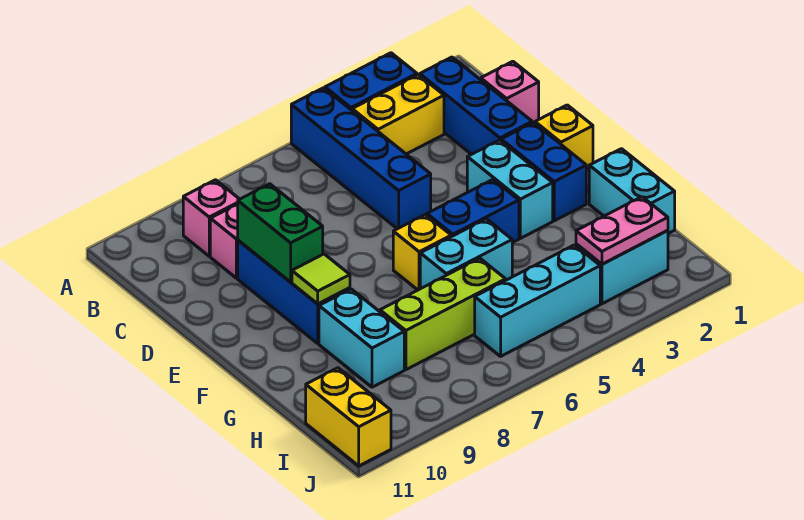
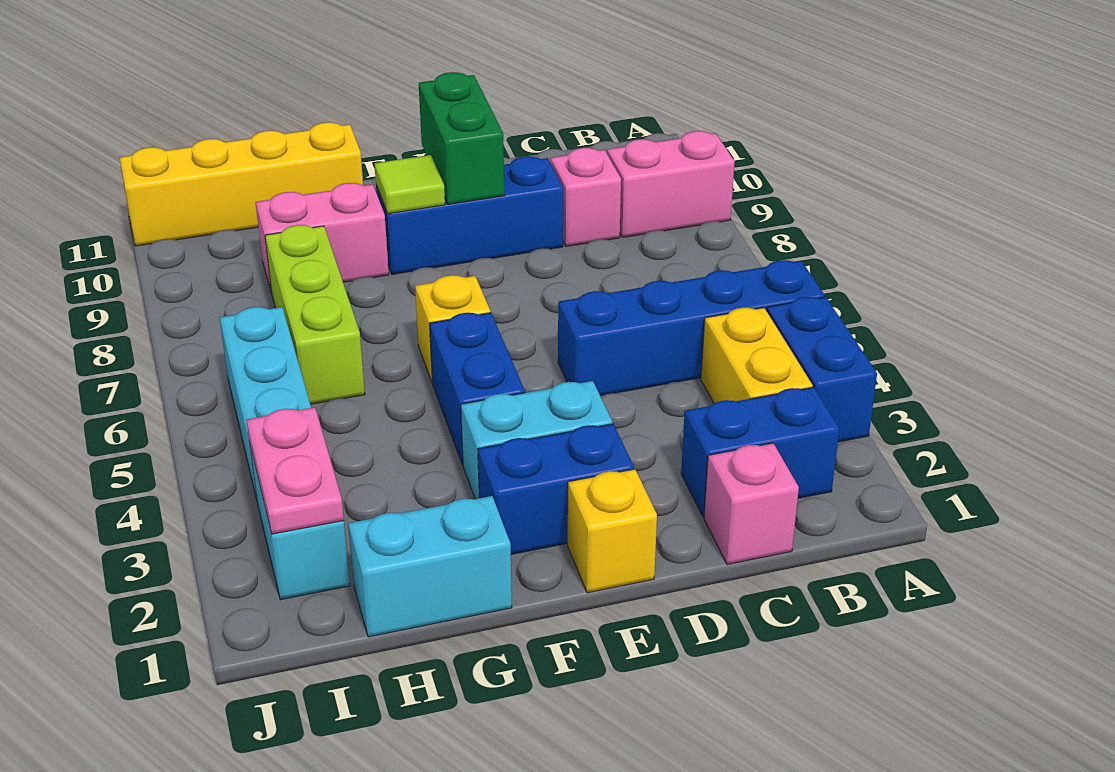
blue brick B2:D2 level 1 -> blue brick B2:C2 level 1
pink brick B9 level 1 -> pink brick A9:B9 level 1
green brick D9:E9 level 2 -> green brick E9:E10 level 2
cyan brick G5:G6 level 1 -> none
cyan brick G9:H9 level 1 -> pink brick G9:H9 level 1
yellow brick I11:J11 level 1 -> yellow brick G11:J11 level 1

